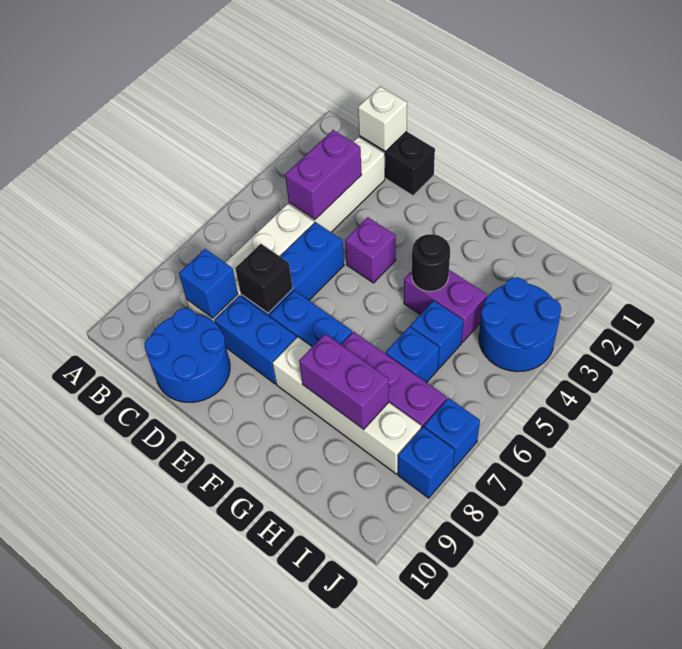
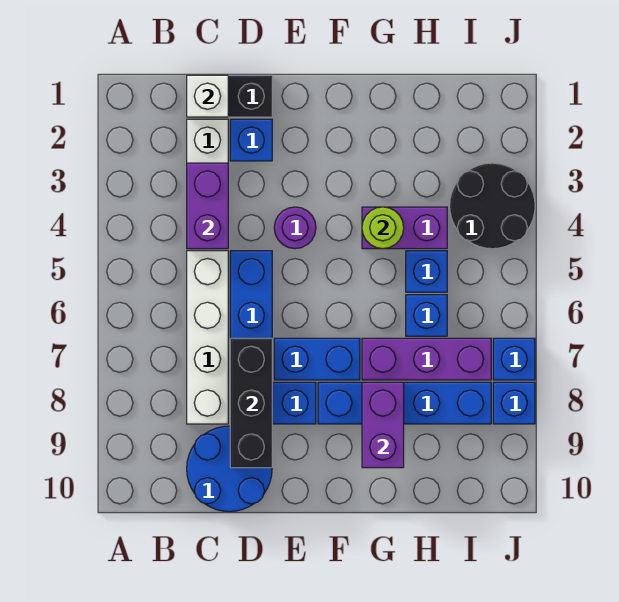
blue brick C8 level 2 -> blue brick D2 level 1
black brick D7 level 2 -> black brick D7:D9 level 2
purple brick E4 level 1 -> purple round brick E4 level 1
white brick F8:I8 level 1 -> blue brick F8:I8 level 1
black round brick G4 level 2 -> lime round brick G4 level 2
purple brick G8:H8 level 2 -> purple brick G8:G9 level 2
blue round brick I3:J4 level 1 -> black round brick I3:J4 level 1

